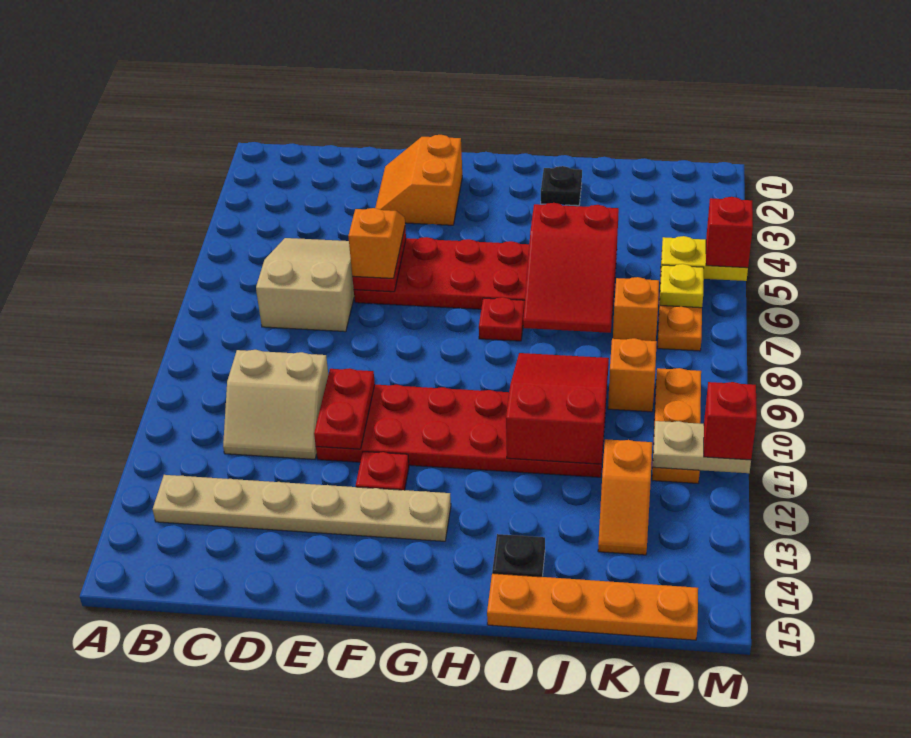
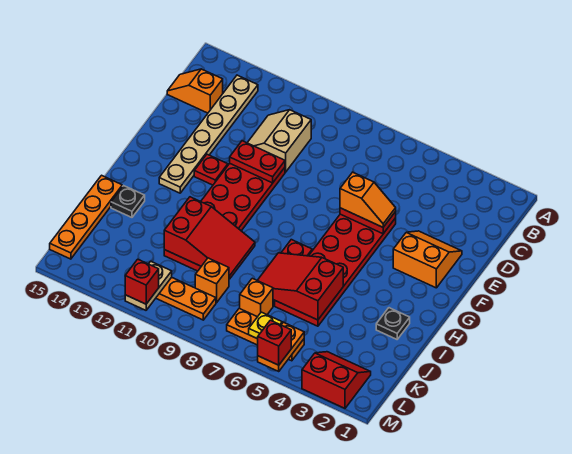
tan slope C5:D7 level 1 top 7 -> none
orange slope K12:K13 level 1 top 12 -> orange slope C14:C15 level 1 top 14
none -> red slope L2:M3 level 1 top M
yellow plate L5:M5 level 2 -> orange plate L5:M5 level 2

